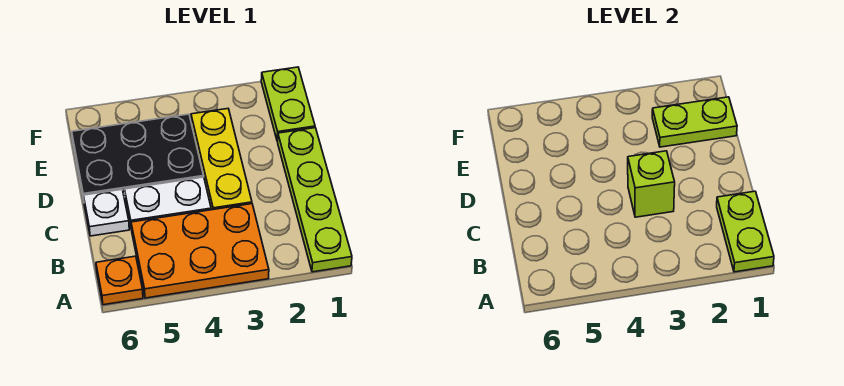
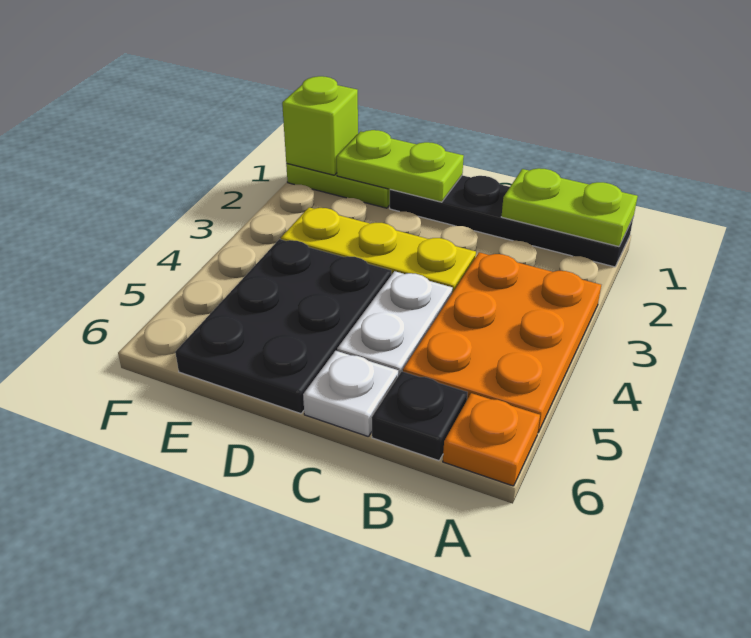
lime plate A1:D1 level 1 -> black plate A1:D1 level 1
none -> black plate B6 level 1
lime brick C3 level 2 -> lime brick F1 level 2
lime plate E1:E2 level 2 -> lime plate D1:E1 level 2

